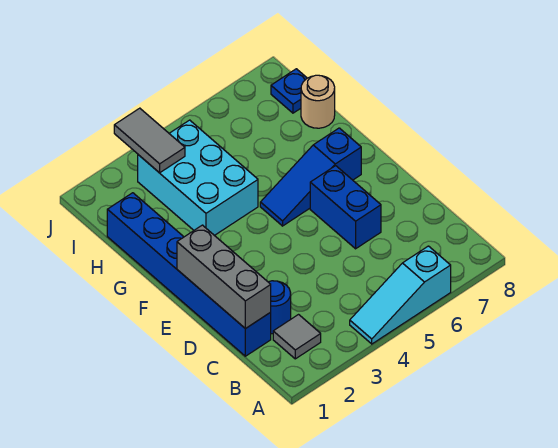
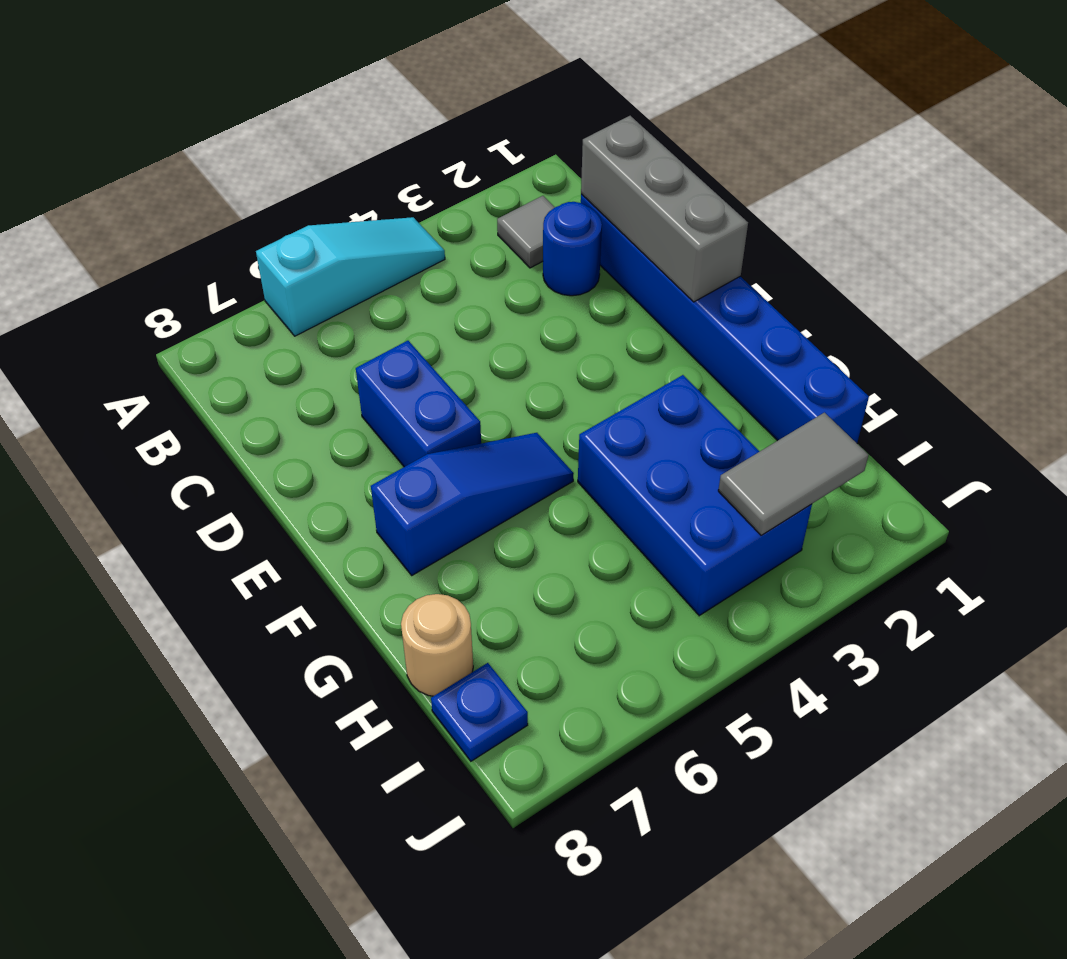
cyan brick G3:I4 level 1 -> blue brick G3:I4 level 1
grey tile I3:J3 level 2 -> grey tile I2:I3 level 2

